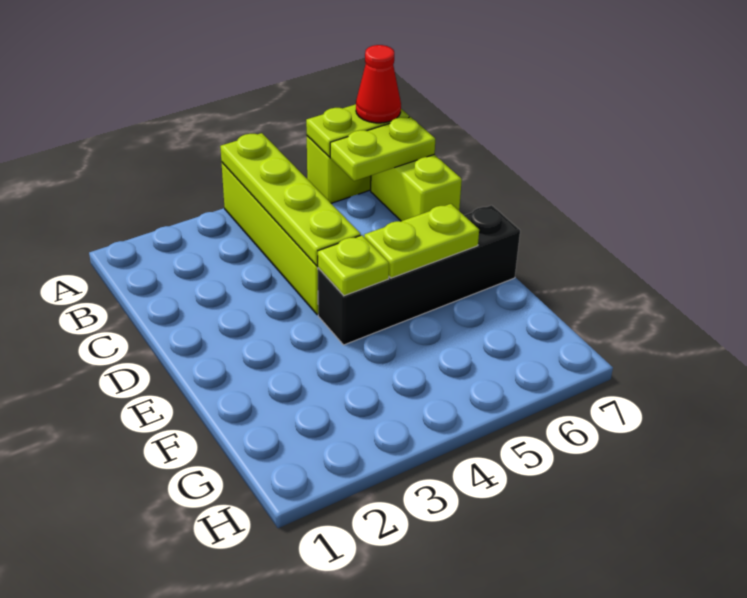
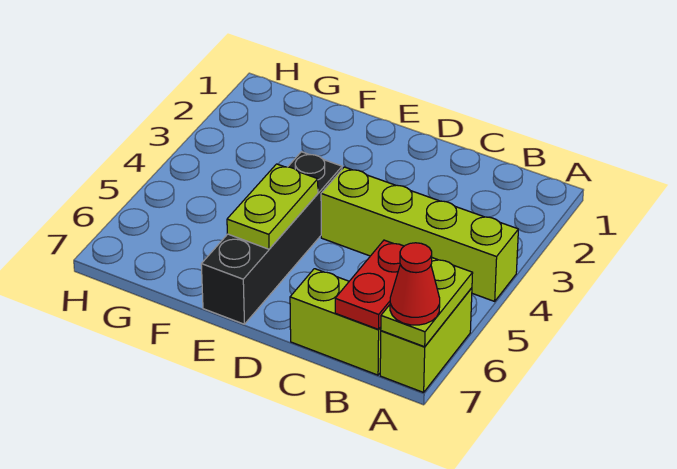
lime plate A4:D4 level 2 -> none
lime plate B6:B7 level 2 -> red plate B6:B7 level 2
lime plate E4 level 2 -> none

